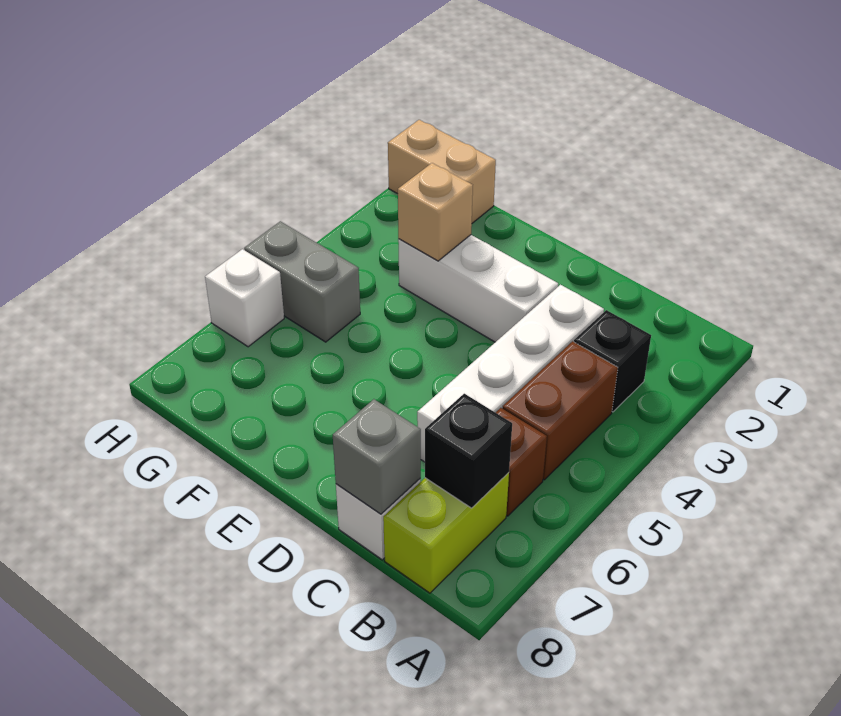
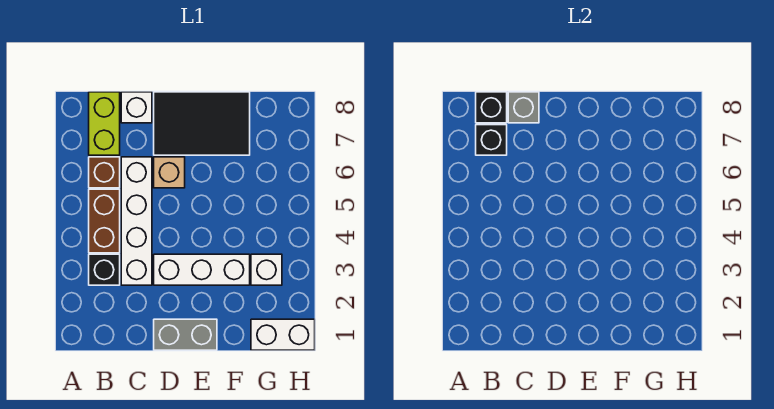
none -> black brick B8 level 2
none -> black tile D7:F8 level 1
tan brick F3 level 2 -> tan brick D6 level 1
tan brick G1:H1 level 1 -> white brick G1:H1 level 1
grey brick G5:H5 level 1 -> grey brick D1:E1 level 1
white brick H6 level 1 -> white brick G3 level 1

